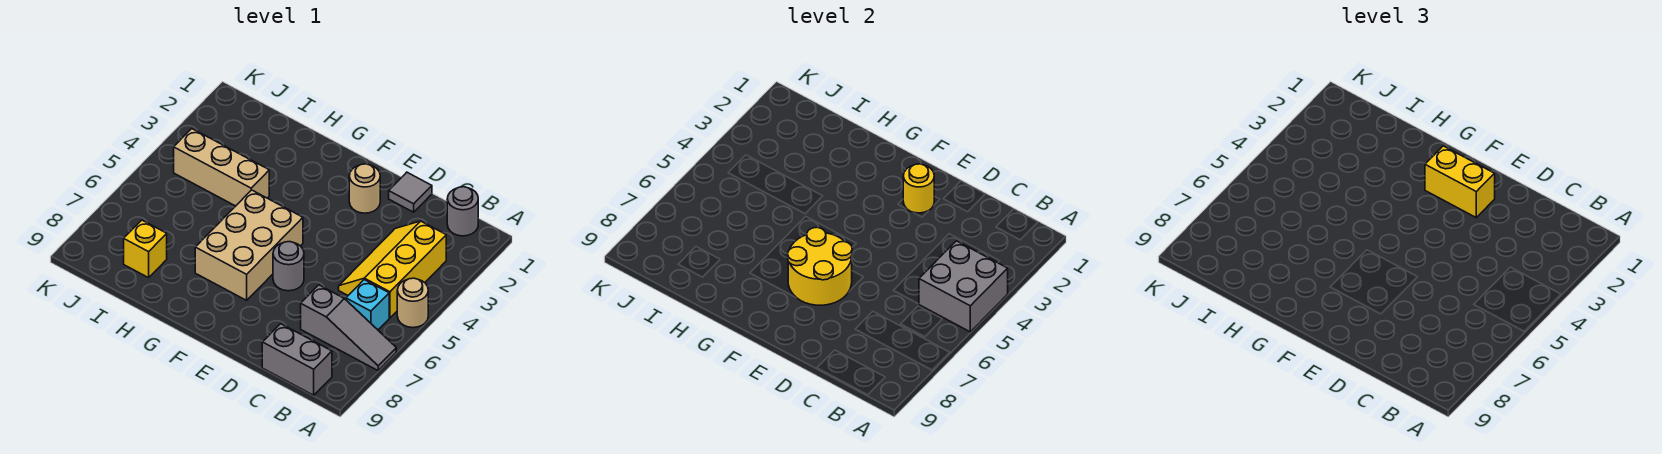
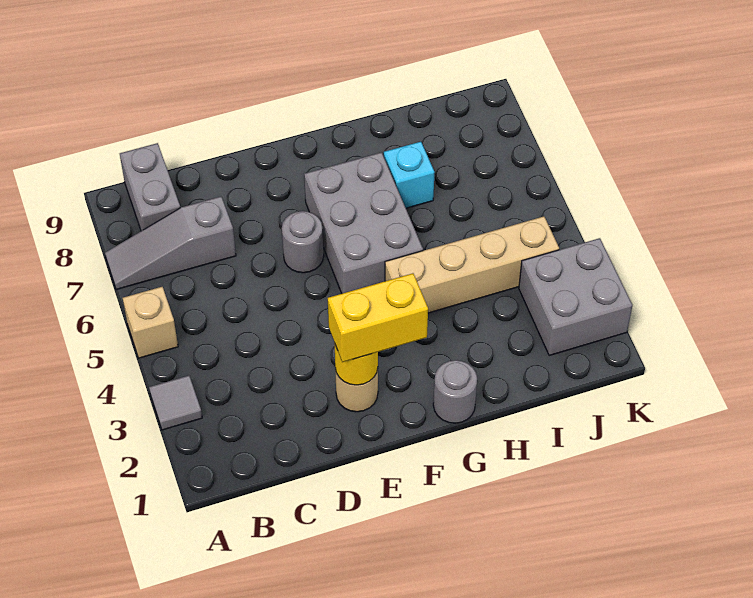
grey brick A4:B5 level 2 -> grey brick J2:K3 level 1
tan round brick A5 level 1 -> tan brick A5 level 1
grey round brick B1 level 1 -> grey round brick G1 level 1
yellow slope B3:C5 level 1 top B -> none
cyan brick B6 level 1 -> cyan brick H7 level 1
grey brick B9:C9 level 1 -> grey brick B8:B9 level 1
grey tile D1 level 1 -> grey tile A3 level 1
yellow round brick E6:F7 level 2 -> none
tan brick F5:G7 level 1 -> grey brick F5:G7 level 1
tan brick H4:J4 level 1 -> tan brick G4:J4 level 1
yellow brick I8 level 1 -> none

